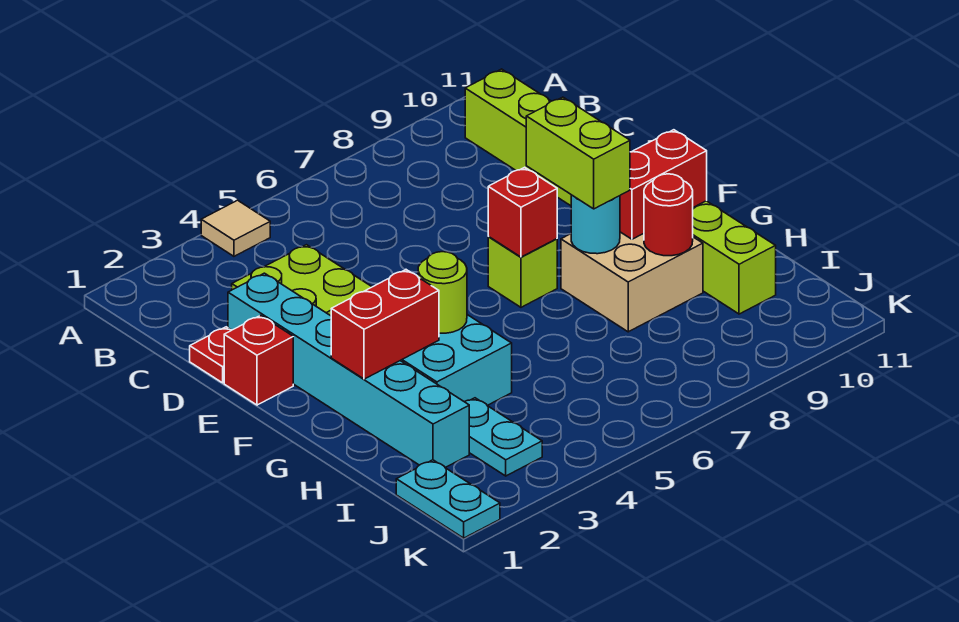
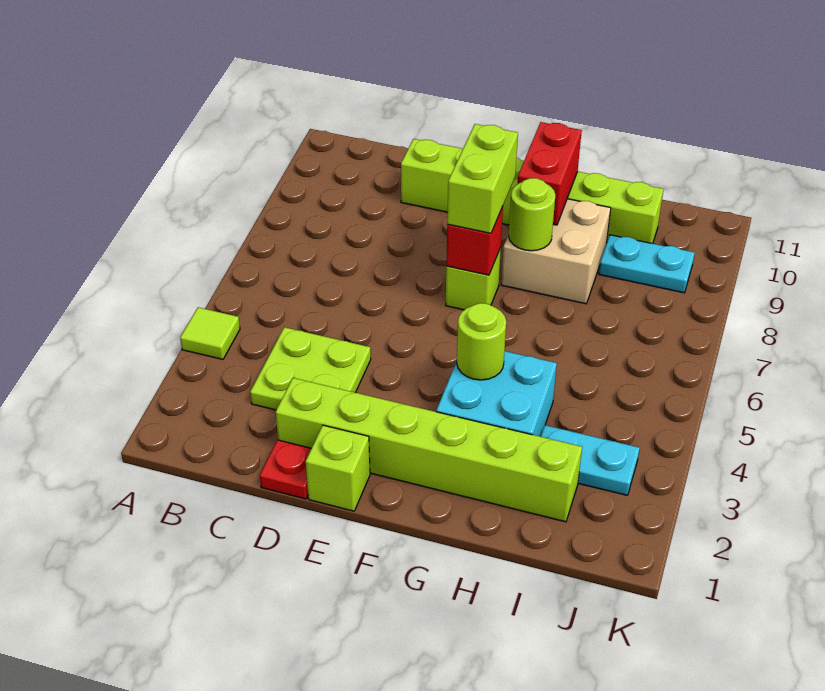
tan tile A4 level 1 -> lime tile A4 level 1
lime brick B10:I10 level 1 -> lime brick D10:I10 level 1
cyan brick D2:I2 level 1 -> lime brick D2:I2 level 1
red brick E1 level 1 -> lime brick E1 level 1
lime brick F8:G8 level 3 -> lime brick F7:F8 level 3
red brick G2:G3 level 2 -> none
cyan round brick G8 level 2 -> lime round brick G8 level 2
red round brick H9 level 2 -> none
cyan plate J1:K1 level 1 -> cyan plate I9:J9 level 1

